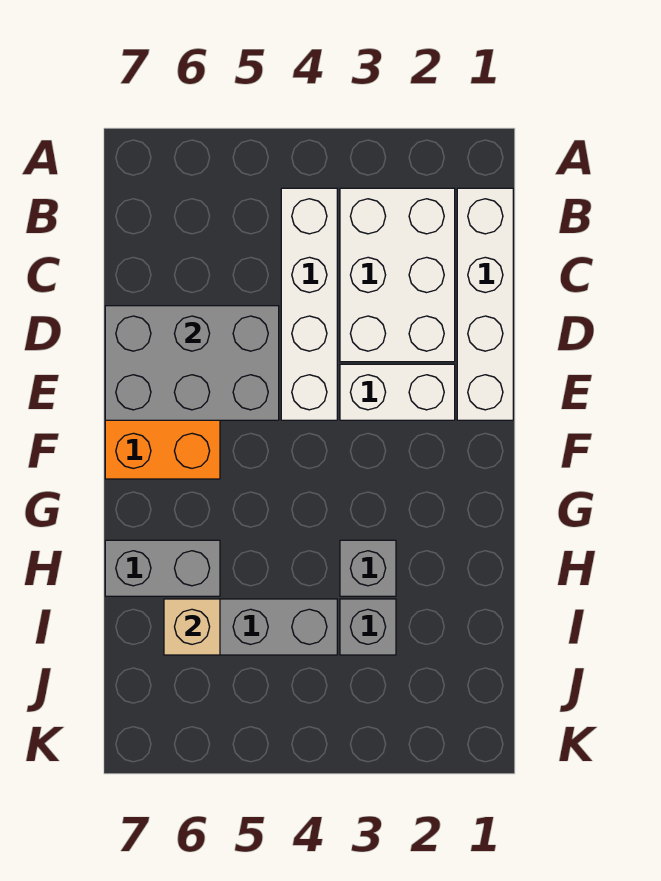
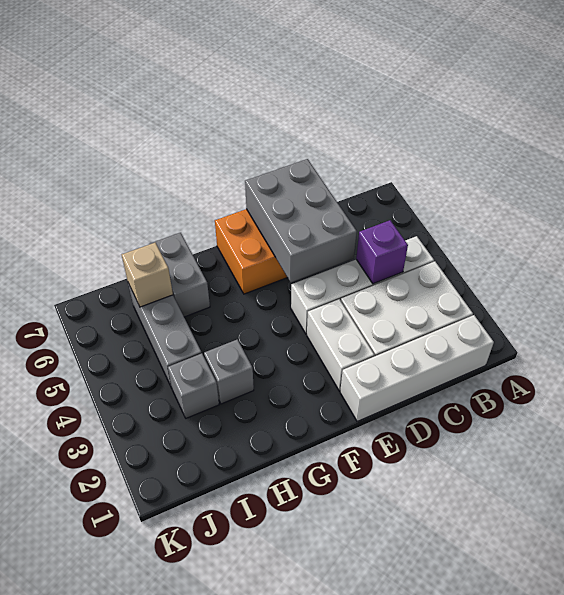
none -> purple brick C4 level 2

